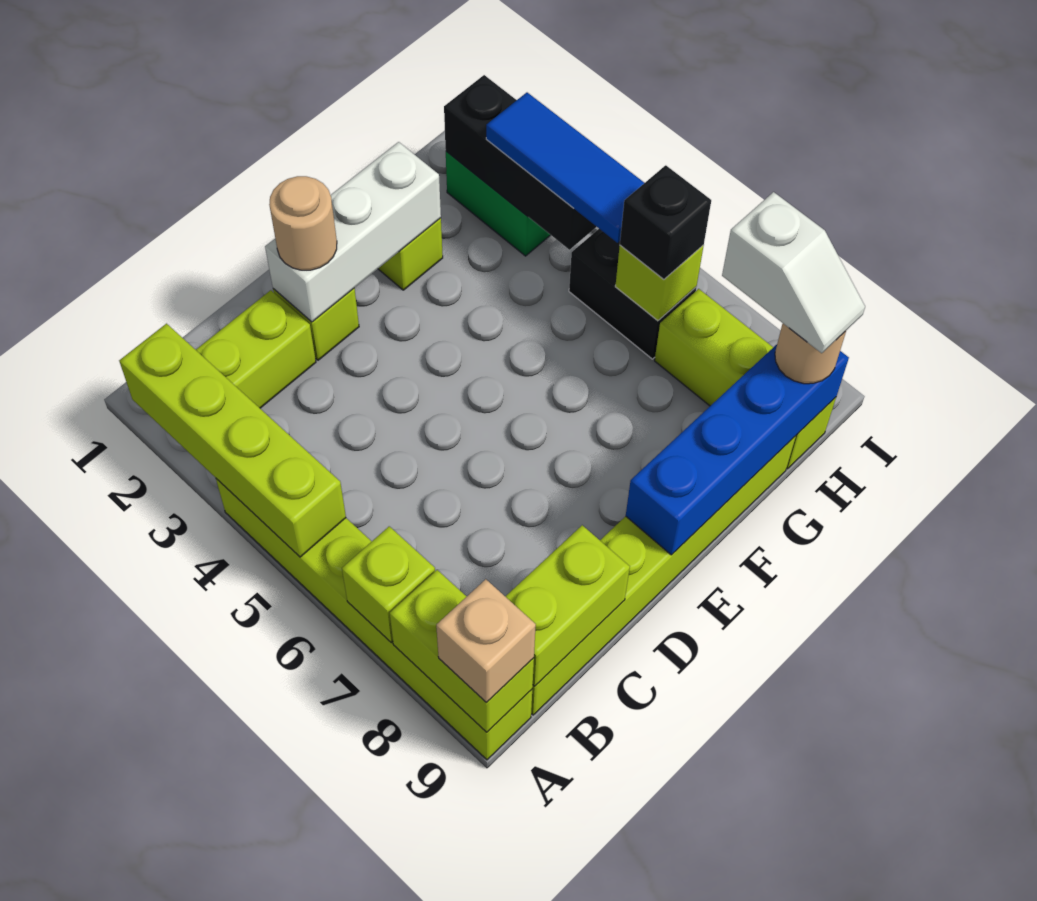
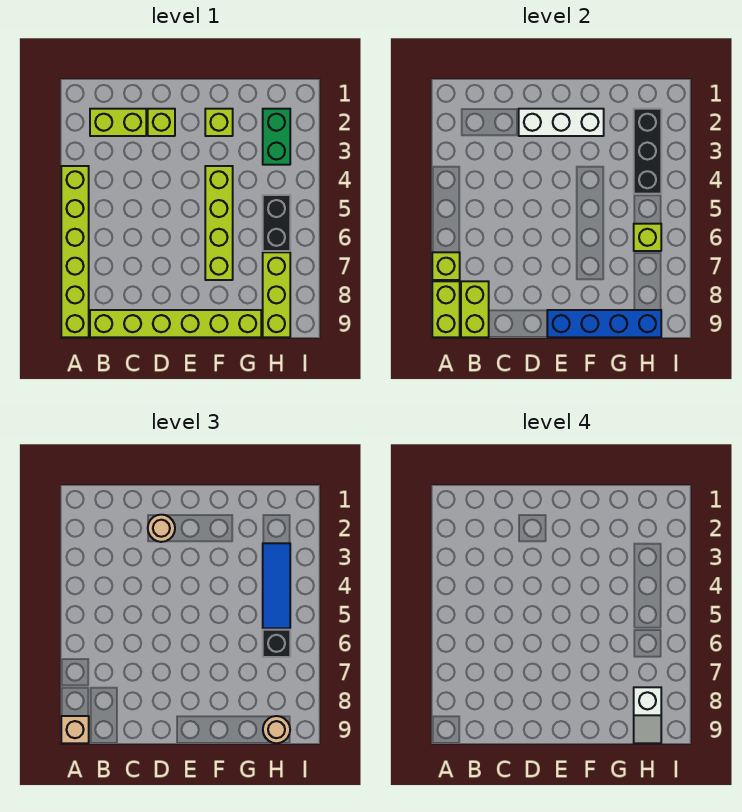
lime brick A2:A5 level 2 -> lime brick F4:F7 level 1
lime brick B9:C9 level 2 -> lime brick B8:B9 level 2

